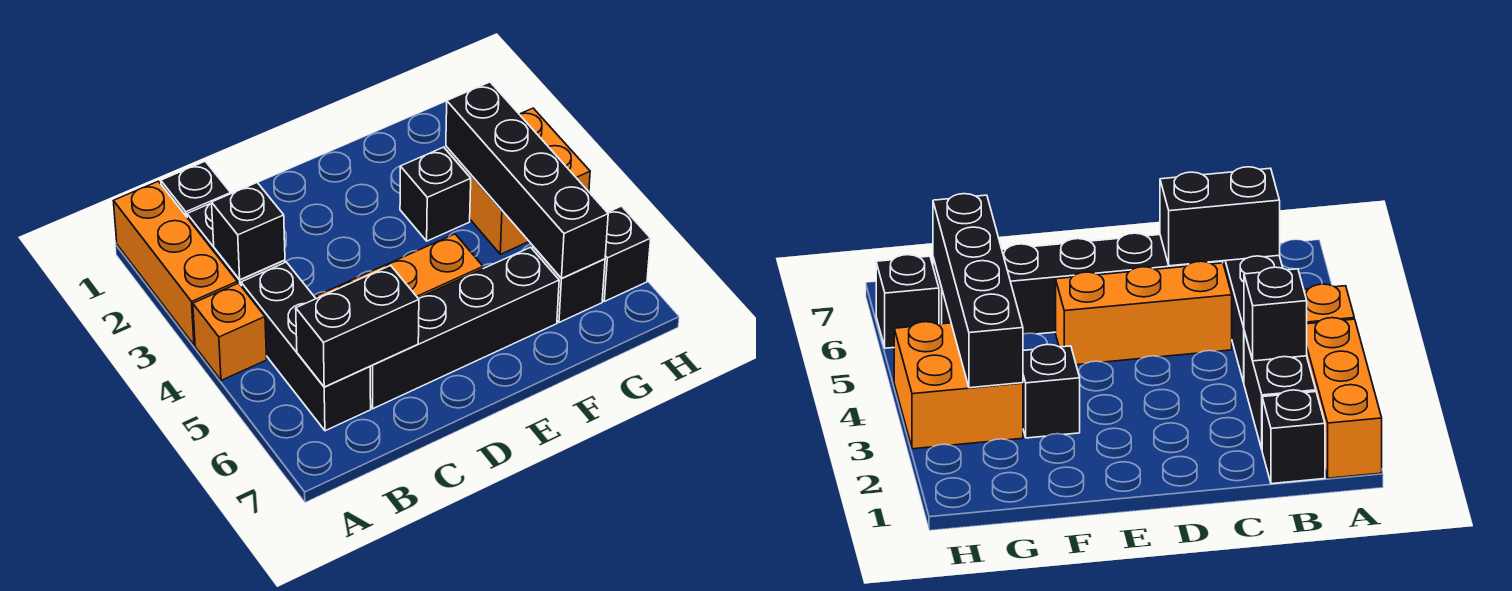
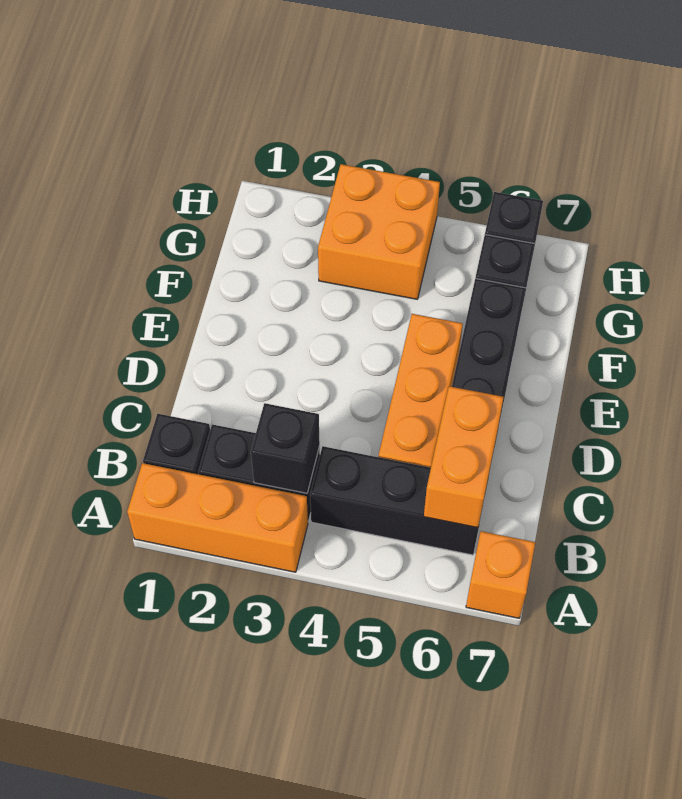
orange brick A4 level 1 -> orange brick A7 level 1
black brick B6:C6 level 2 -> orange brick B6:C6 level 2
black brick F3 level 1 -> none
black brick G3:G6 level 2 -> none

